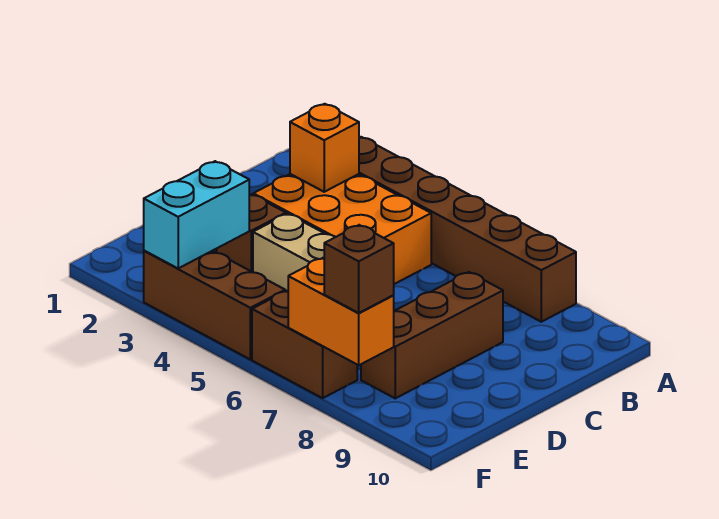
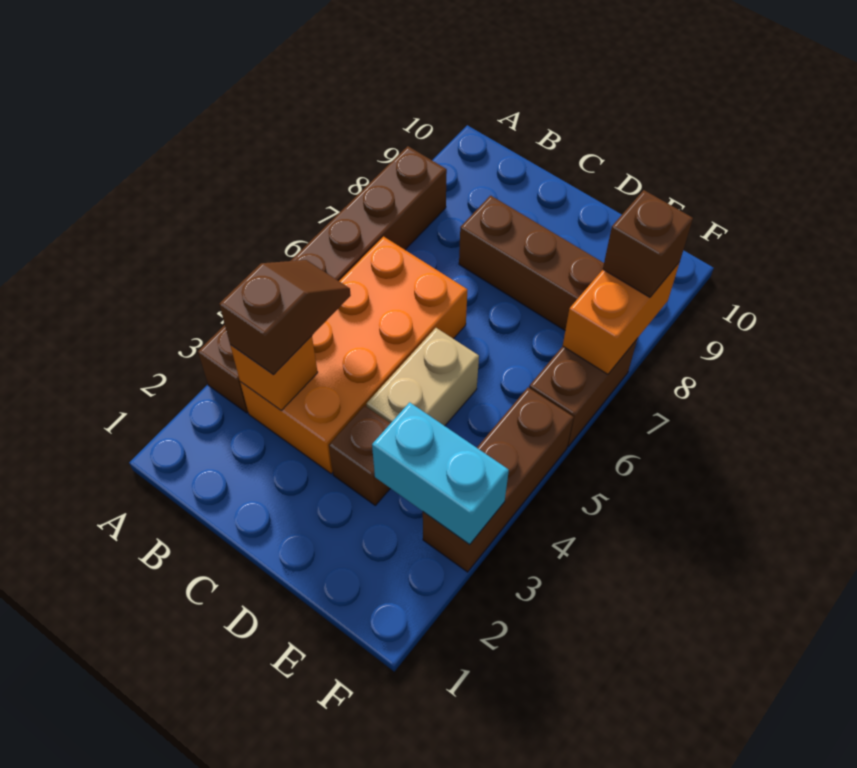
orange brick B3:C5 level 1 -> orange brick B3:C6 level 1
none -> brown slope B3:B4 level 3 top 3

